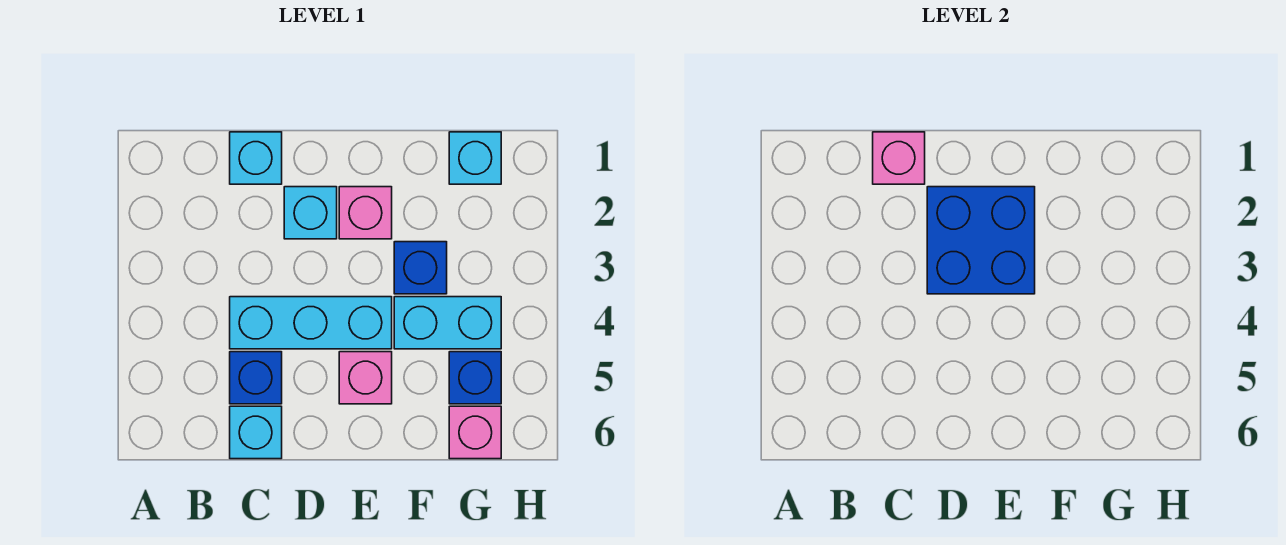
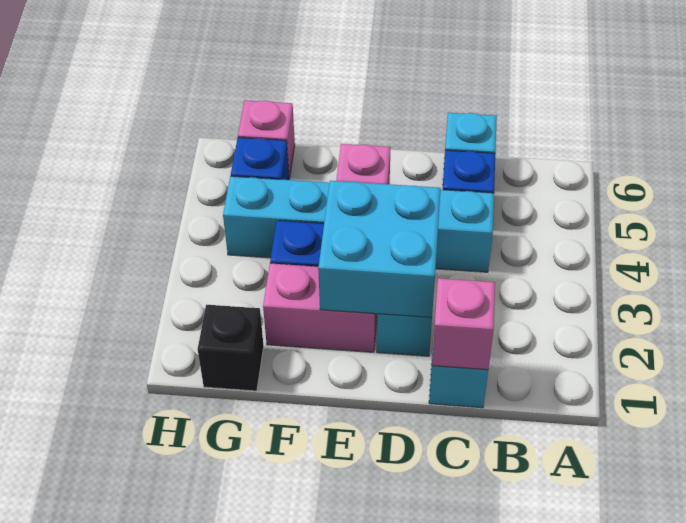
blue brick D2:E3 level 2 -> cyan brick D2:E3 level 2
pink brick E2 level 1 -> pink brick E2:F2 level 1
cyan brick G1 level 1 -> black brick G1 level 1

